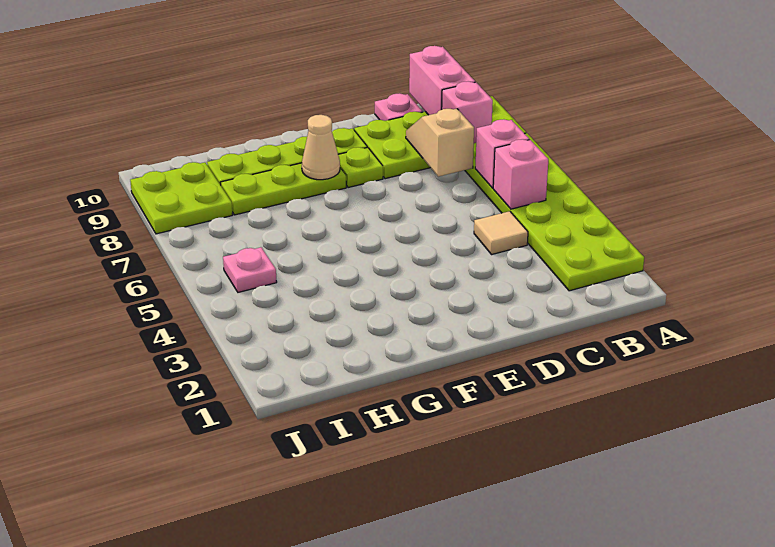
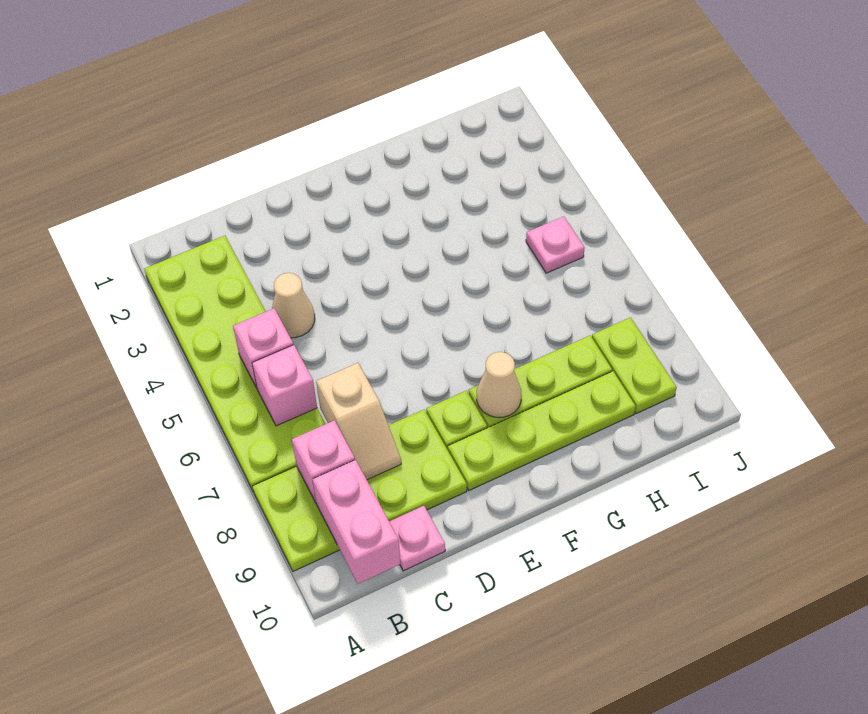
tan tile C4 level 1 -> tan cone C4 level 1
lime plate I8:J9 level 1 -> lime plate I8:I9 level 1

